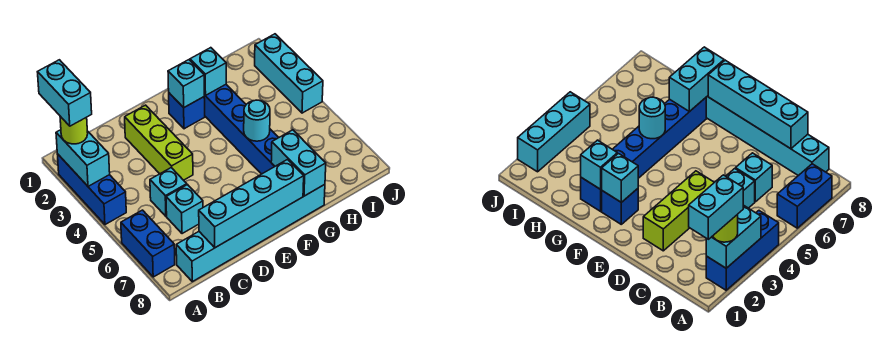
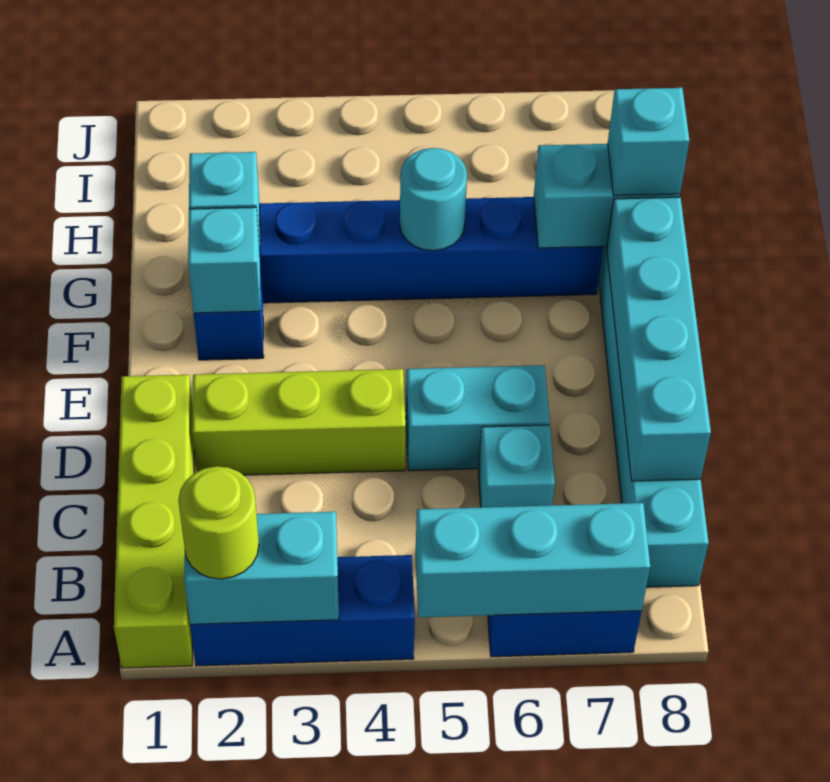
none -> lime brick A1:D1 level 1
cyan brick A1:A2 level 4 -> cyan brick D5:D6 level 1
cyan brick C5 level 1 -> cyan brick G8 level 3
cyan brick J2:J4 level 1 -> cyan brick A5:A7 level 2

